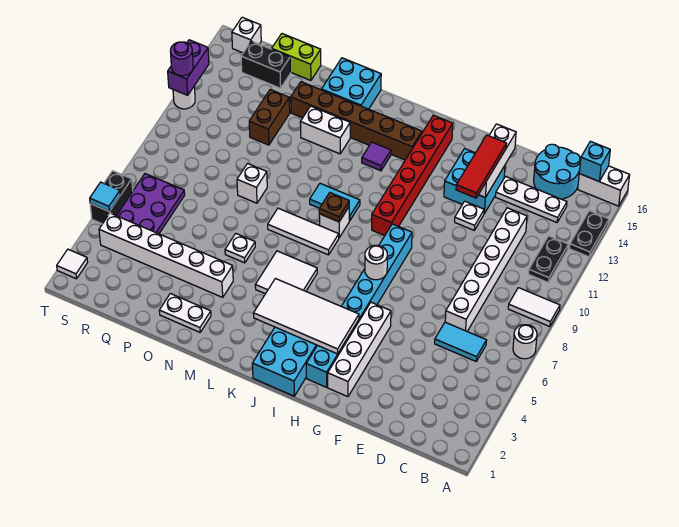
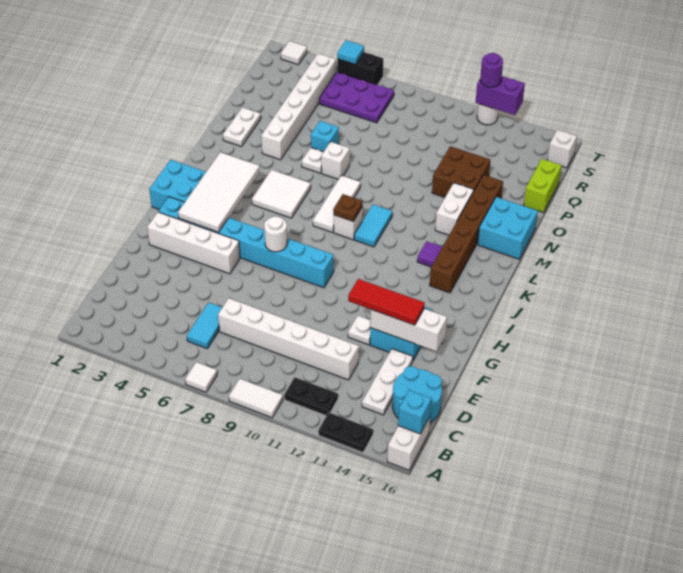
white round brick A7 level 1 -> white tile A7 level 1
white tile A9:B9 level 1 -> white tile A9:A10 level 1
red brick I10:I15 level 1 -> none
none -> cyan brick O6 level 1
white brick O9 level 1 -> white brick N7 level 1
brown brick P12:P13 level 1 -> brown brick O12:P13 level 1
black brick Q15:R15 level 1 -> none

